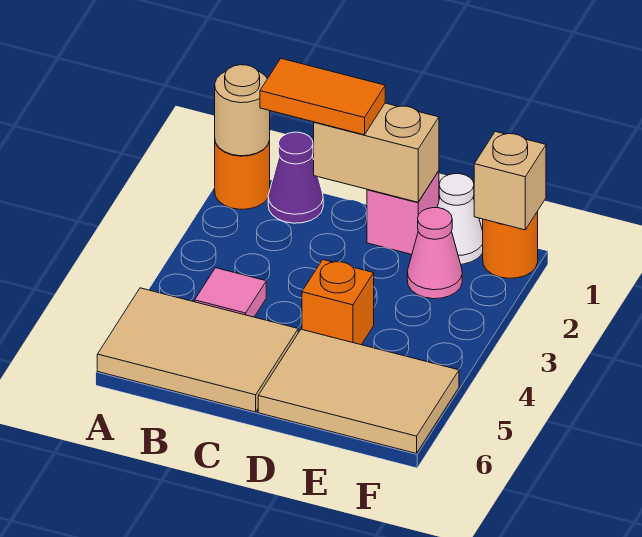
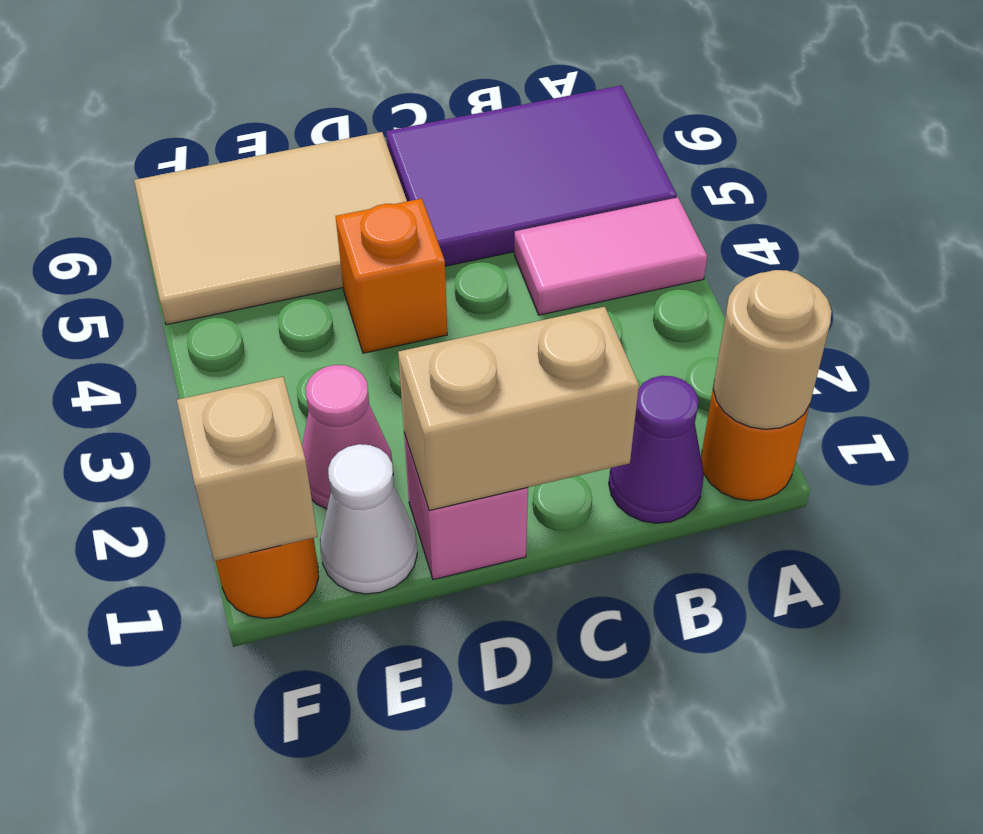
tan tile A5:C6 level 1 -> purple tile A5:C6 level 1
orange tile B1:C1 level 3 -> none
pink tile B4 level 1 -> pink tile A4:B4 level 1

